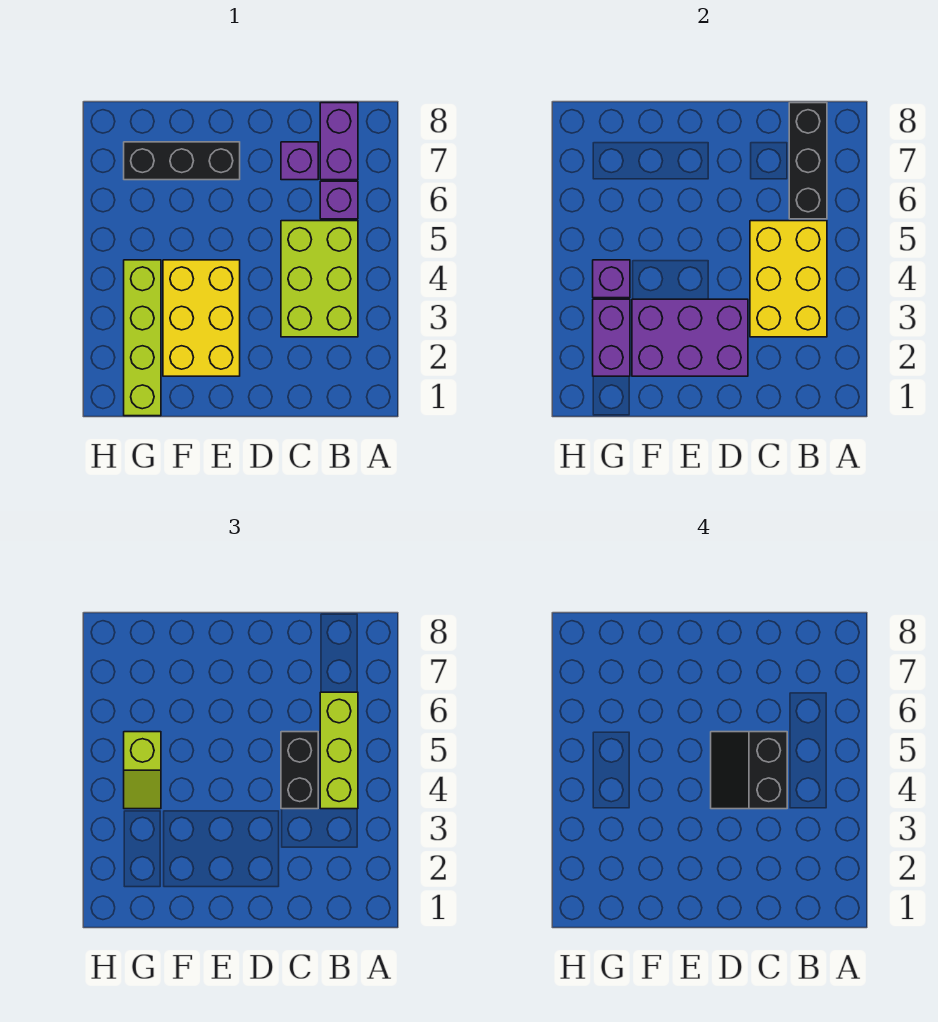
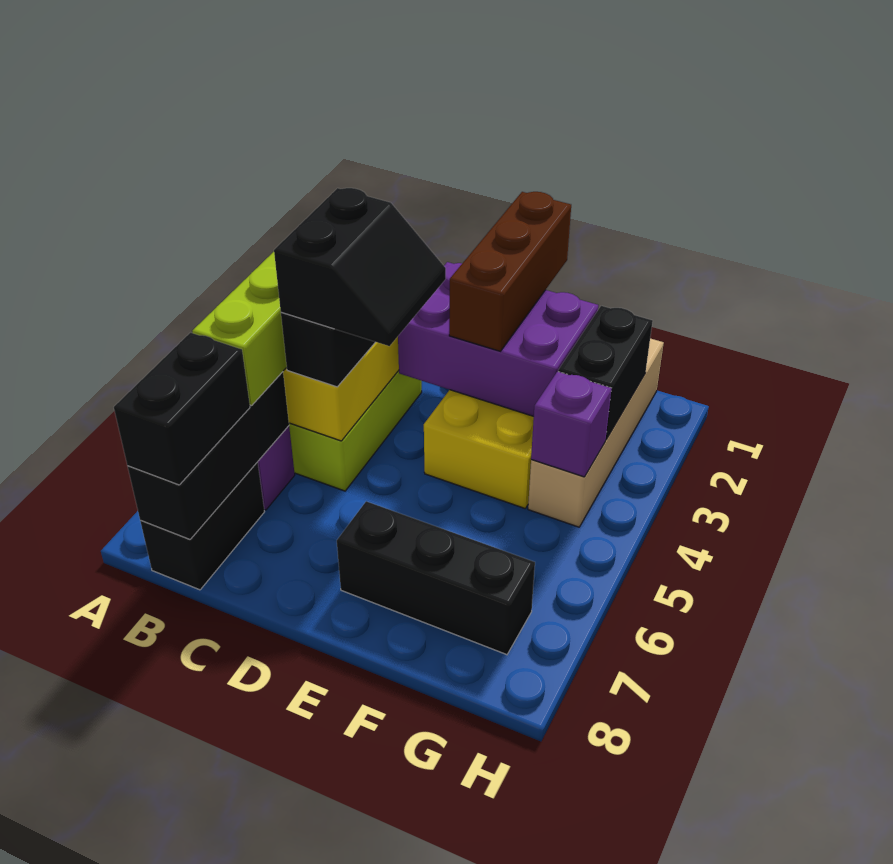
purple brick B7:B8 level 1 -> black brick B7:B8 level 1
none -> black brick B7:B8 level 3
purple brick C7 level 1 -> none
none -> brown brick E1:E3 level 3
lime brick G1:G4 level 1 -> tan brick G1:G4 level 1
purple brick G2:G3 level 2 -> black brick G2:G3 level 2
lime slope G4:G5 level 3 top 5 -> none

